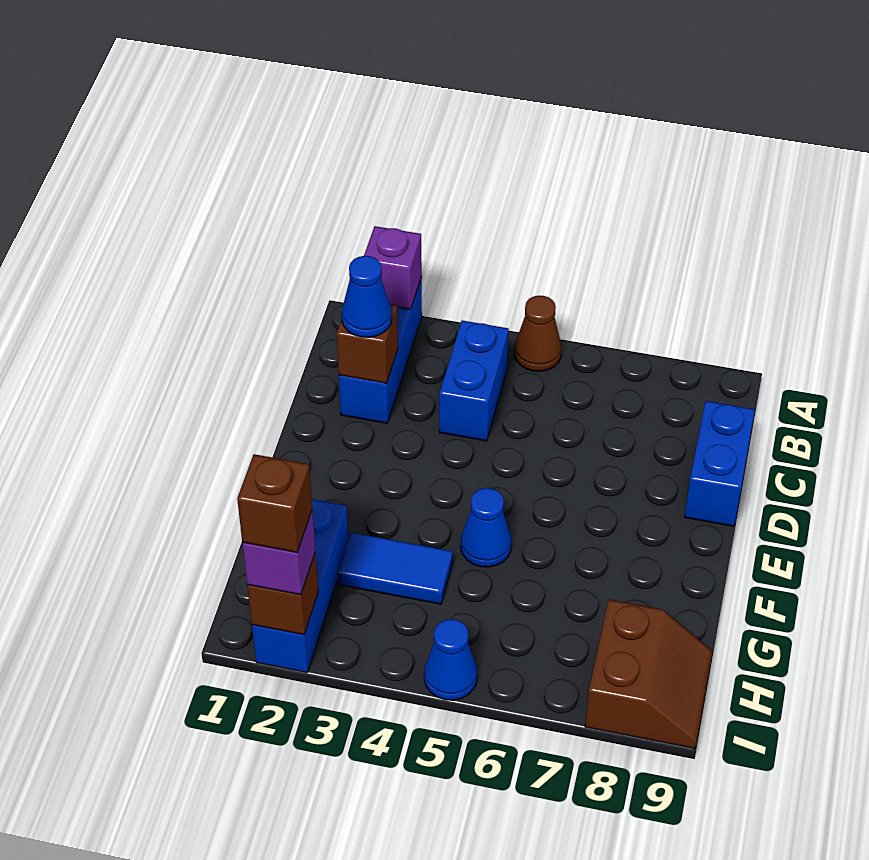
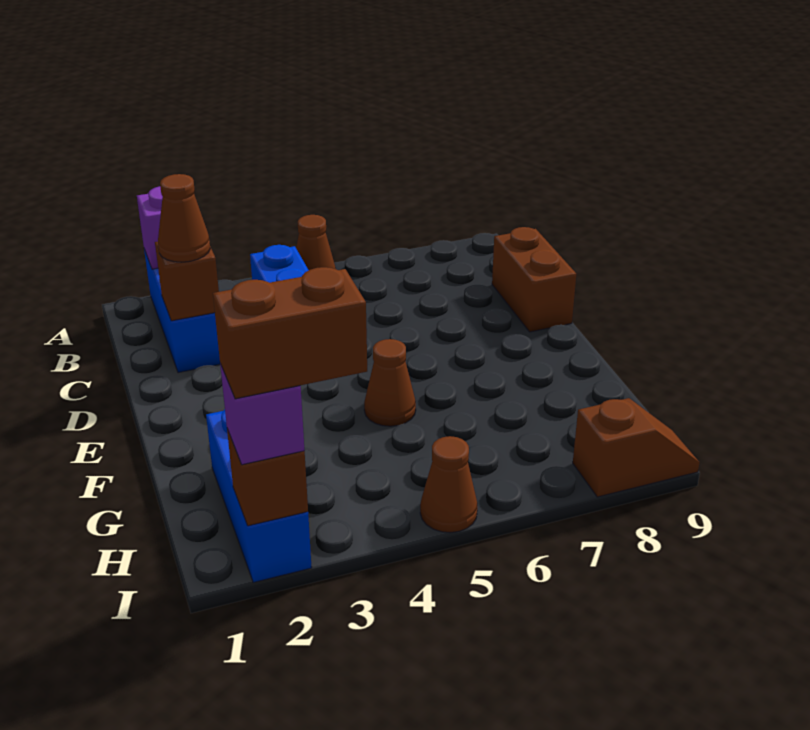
blue cone C2 level 3 -> brown cone C2 level 3
blue brick C9:D9 level 1 -> brown brick C9:D9 level 1
blue cone F5 level 1 -> brown cone F5 level 1
blue tile G3:G4 level 1 -> none
brown slope H8:I9 level 1 top 8 -> brown slope I8:I9 level 1 top 8
brown brick I2 level 4 -> brown brick I2:I3 level 4
blue cone I5 level 1 -> brown cone I5 level 1

